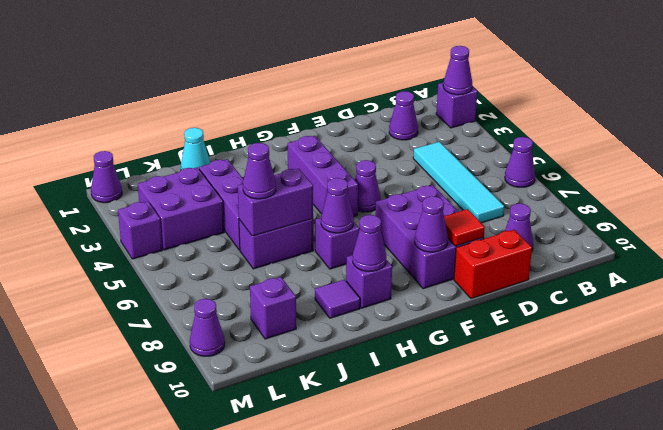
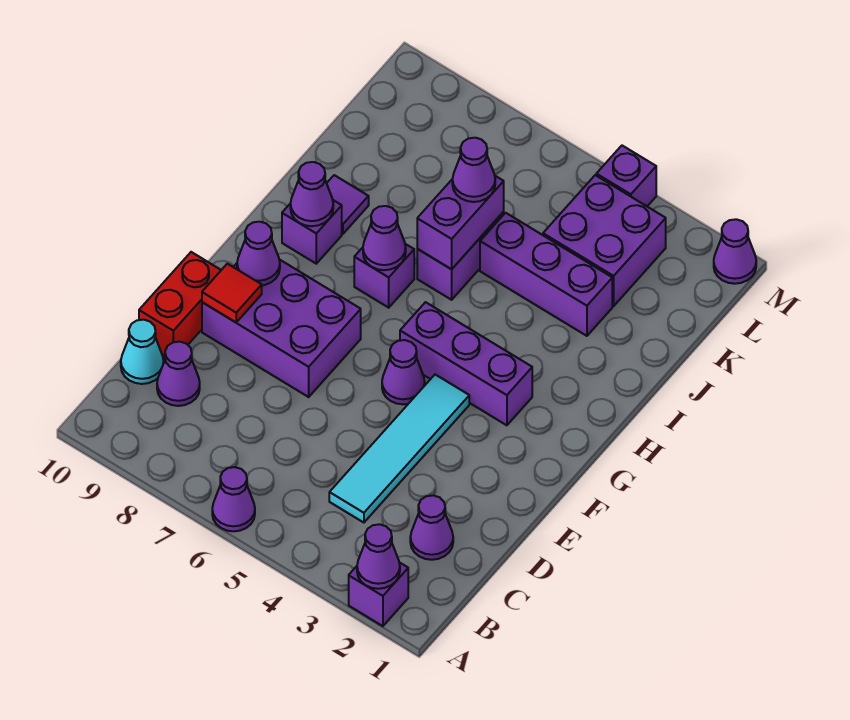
cyan tile C4:C7 level 1 -> cyan tile C4:F4 level 1
cyan cone J1 level 1 -> cyan cone C10 level 1
purple brick K9 level 1 -> none
purple cone M9 level 1 -> none

